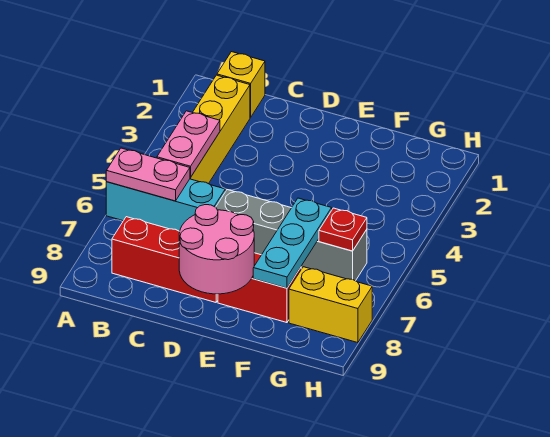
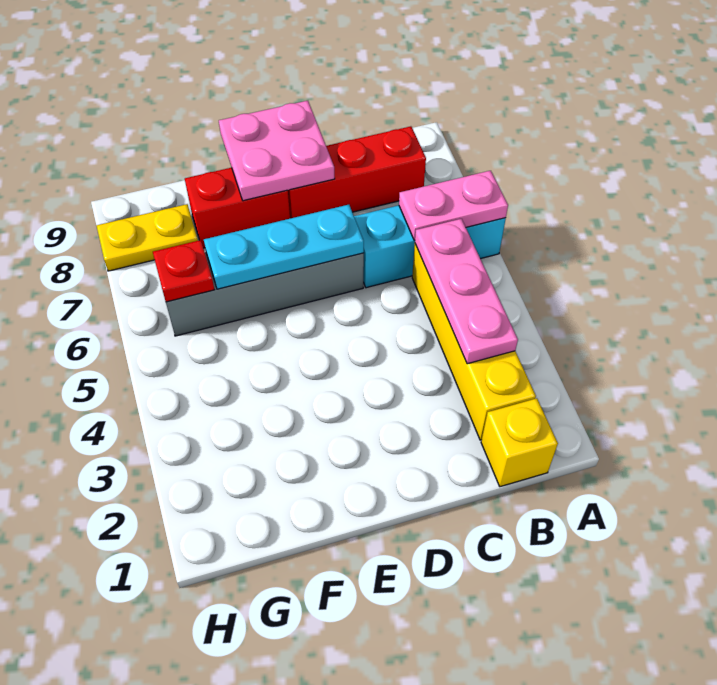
pink plate B4:B5 level 2 -> pink plate B3:B5 level 2
pink round brick D8:E9 level 2 -> pink plate D8:E9 level 2
cyan plate F6:F8 level 2 -> cyan plate D6:F6 level 2
yellow brick G8:H8 level 1 -> yellow plate G8:H8 level 1

